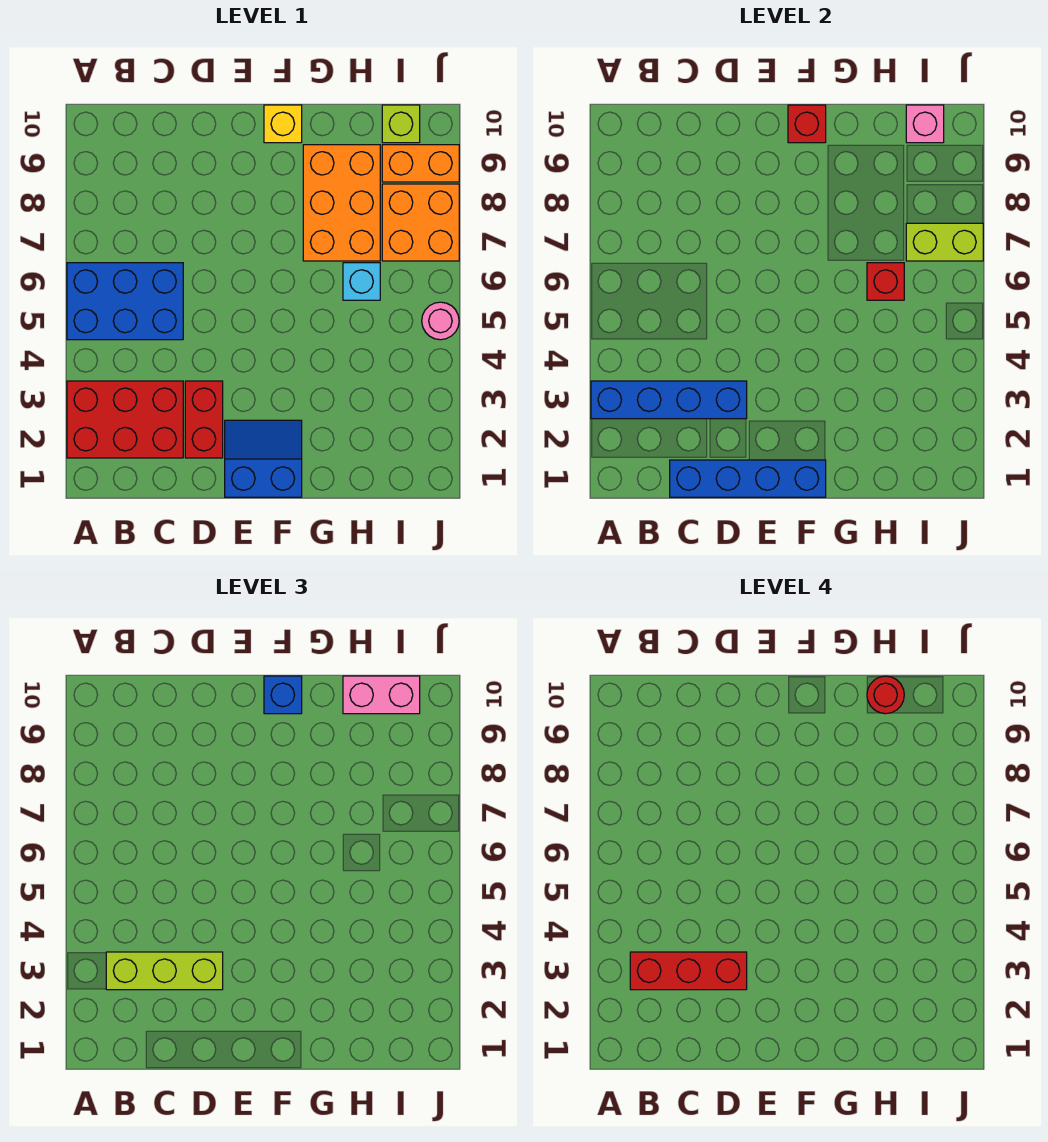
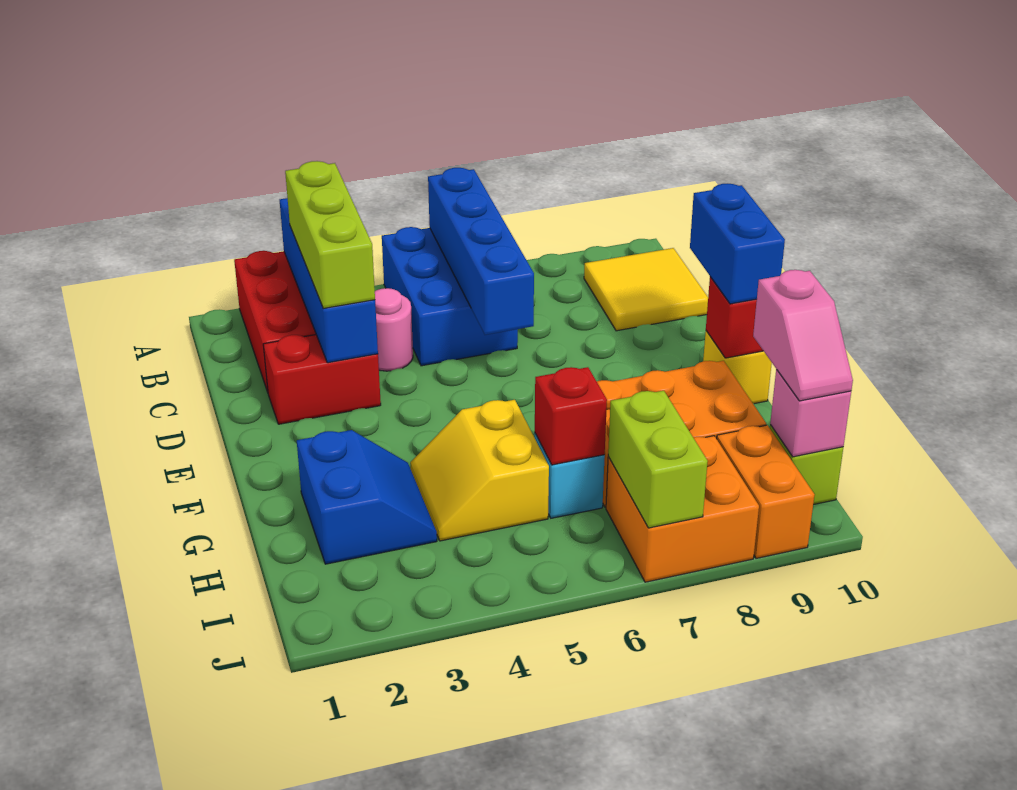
red brick B3:D3 level 4 -> none
none -> yellow tile B9:C10 level 1
blue brick C1:F1 level 2 -> blue brick A6:D6 level 2
blue slope E1:F2 level 1 top 1 -> blue slope G2:H3 level 1 top 2
blue brick F10 level 3 -> blue brick E10:F10 level 3
none -> yellow slope G4:H5 level 1 top 5
pink brick H10:I10 level 3 -> pink slope H10:I10 level 3 top H
red round brick H10 level 4 -> none
pink round brick J5 level 1 -> pink round brick C4 level 1

